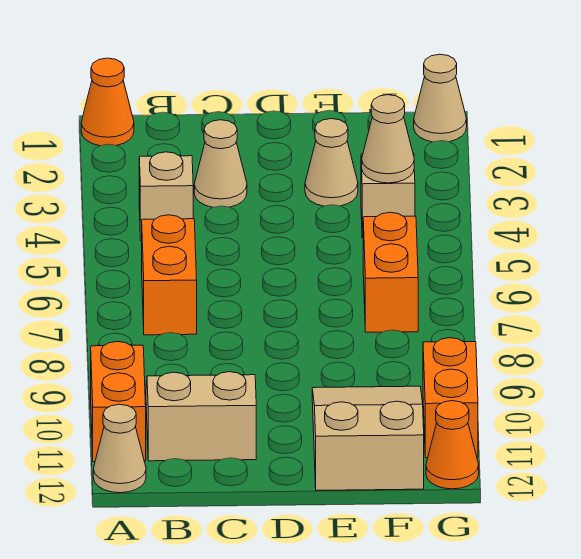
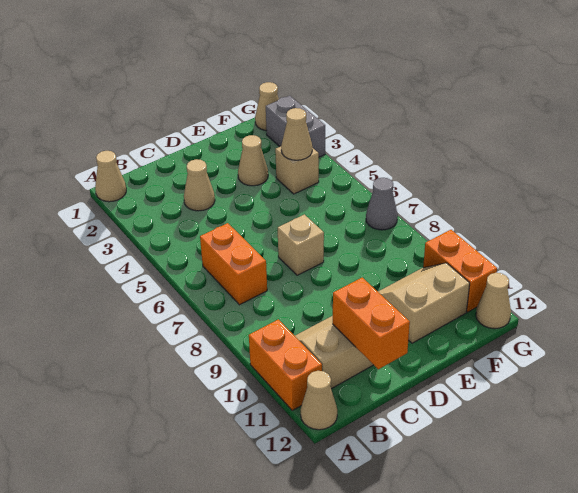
orange cone A1 level 1 -> tan cone A1 level 1
tan brick B4 level 1 -> tan brick D7 level 1
tan slope E10:F12 level 1 top 12 -> tan slope E10:F11 level 1 top 11
orange brick F6:F7 level 1 -> orange brick C11:C12 level 2
none -> grey brick G2:G3 level 1
none -> grey cone G7 level 1
orange cone G12 level 1 -> tan cone G12 level 1

